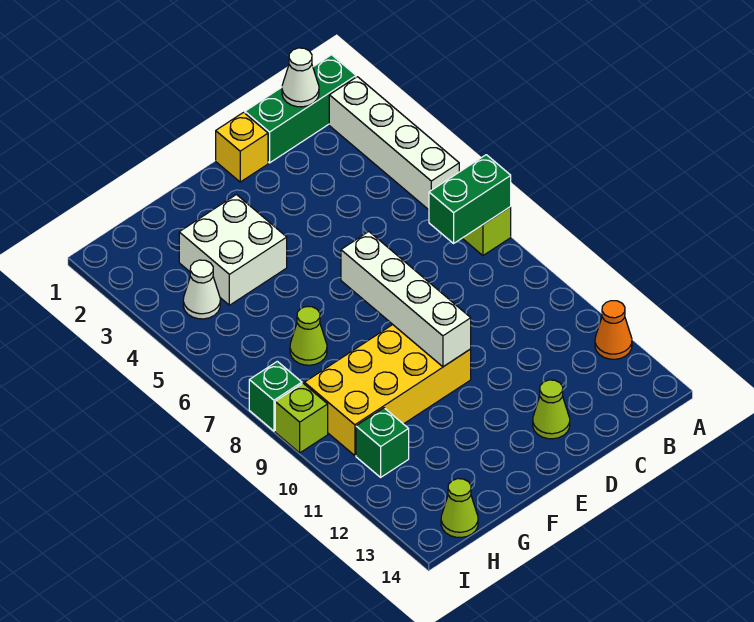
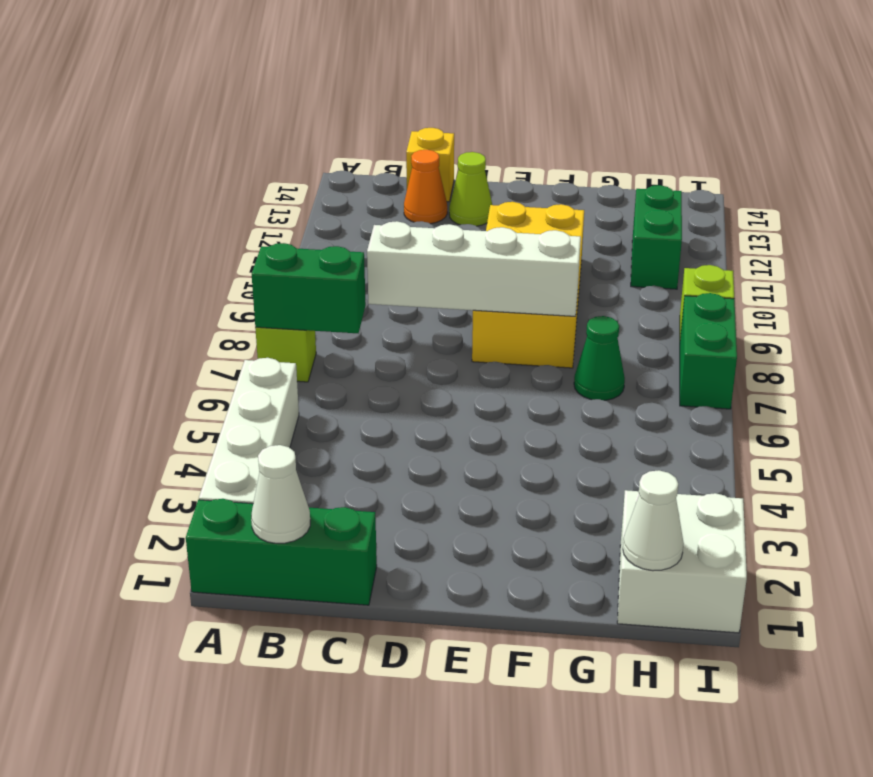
orange cone A12 level 1 -> orange cone C13 level 1
yellow brick D1 level 1 -> yellow brick C14 level 1
white brick E7:E10 level 2 -> white brick C8:F8 level 2
yellow brick E9:H10 level 1 -> yellow brick E8:F11 level 1
white brick F3:G4 level 1 -> white brick H1:I2 level 1
lime cone G7 level 1 -> green cone G7 level 1
white cone H4 level 1 -> white cone H1 level 2
green brick H11 level 1 -> green brick H11:H12 level 1
lime cone H14 level 1 -> none
green brick I8 level 1 -> green brick I7:I8 level 1

